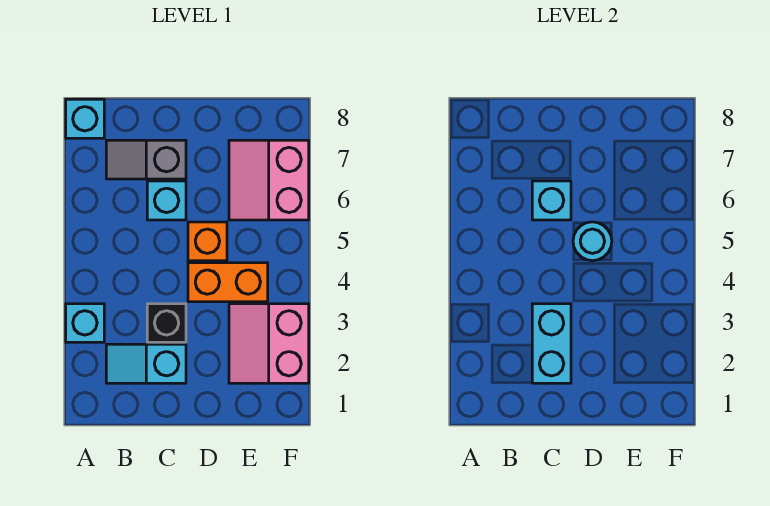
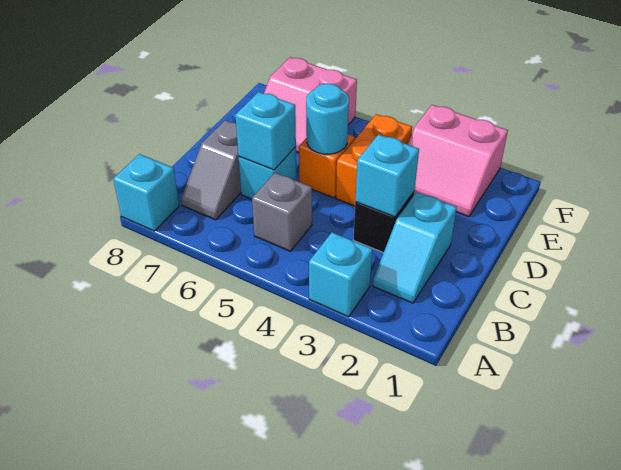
none -> grey brick B5 level 1
cyan brick C2:C3 level 2 -> cyan brick C3 level 2

